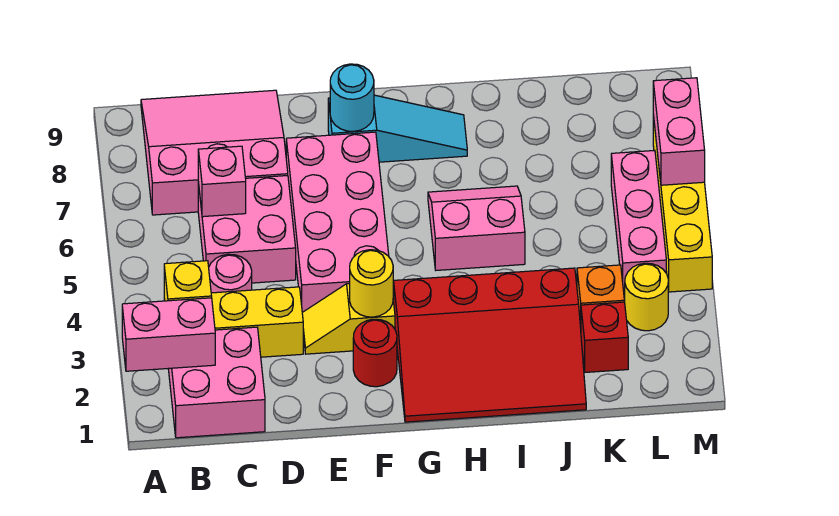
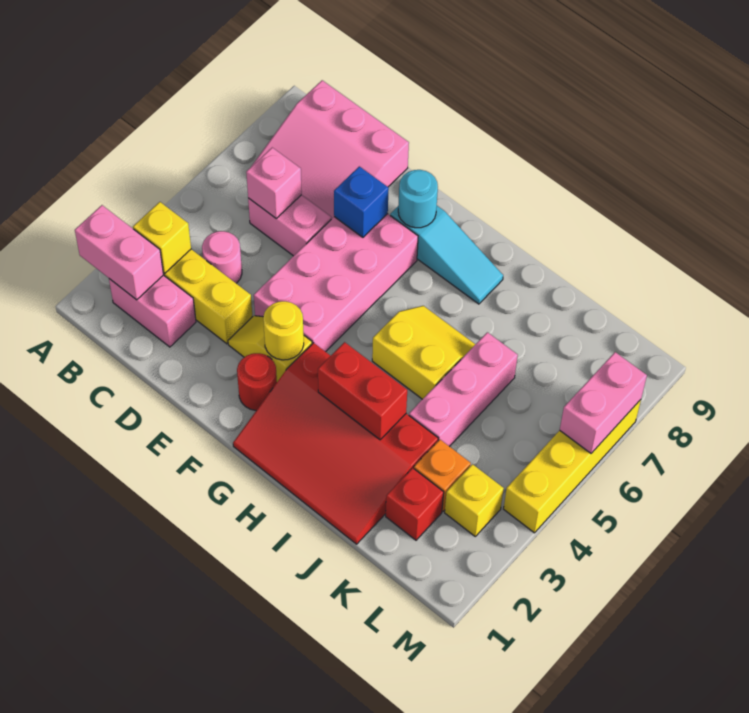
pink brick B1:C2 level 1 -> pink brick B2:C2 level 1
pink slope B7:D9 level 1 top 7 -> pink slope B7:D9 level 1 top 9
pink brick C5:D6 level 1 -> pink brick C6:D6 level 1
none -> blue brick E7 level 2
none -> red brick H3:I3 level 2
pink slope H5:I6 level 1 top 5 -> yellow slope H5:I6 level 1 top 5
yellow round brick L3 level 1 -> yellow brick L3 level 1
pink brick L4:L6 level 1 -> pink brick J4:J6 level 1

